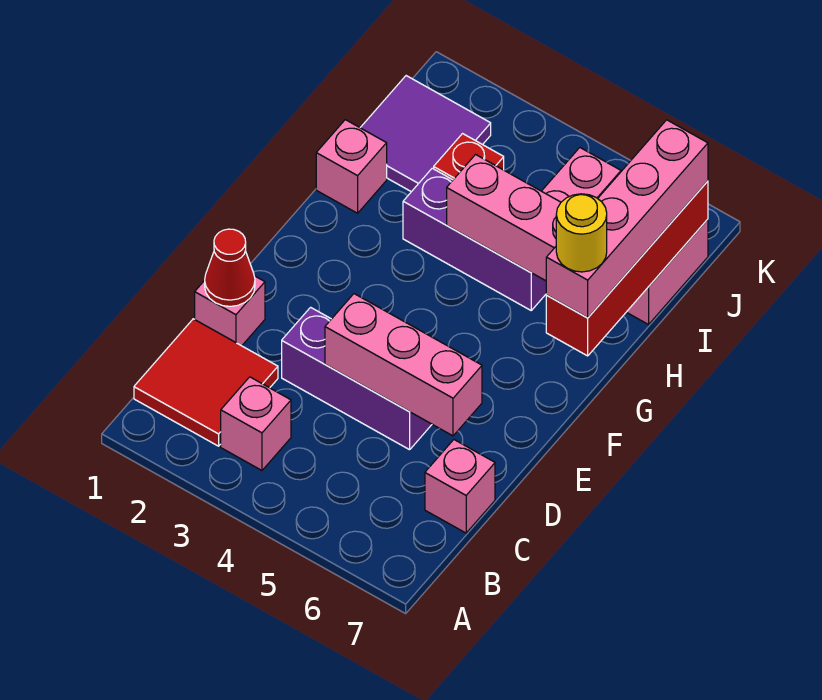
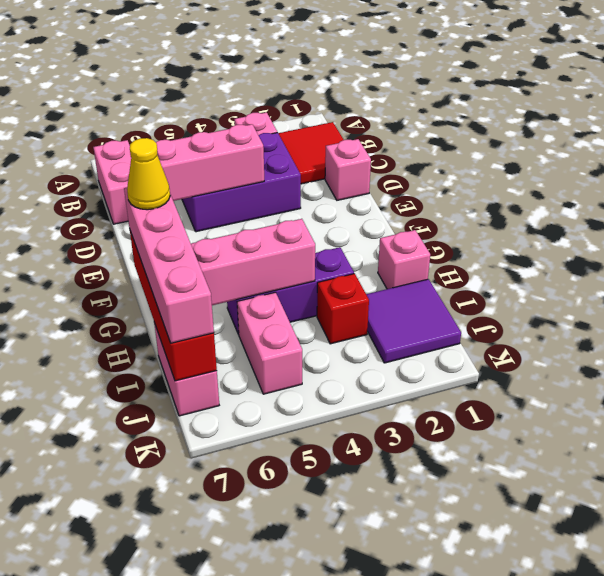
pink brick C7 level 1 -> pink brick B7:C7 level 1
red cone D1 level 2 -> none
purple brick D3:D5 level 1 -> purple brick C3:D5 level 1
yellow round brick G7 level 4 -> yellow cone G7 level 4

